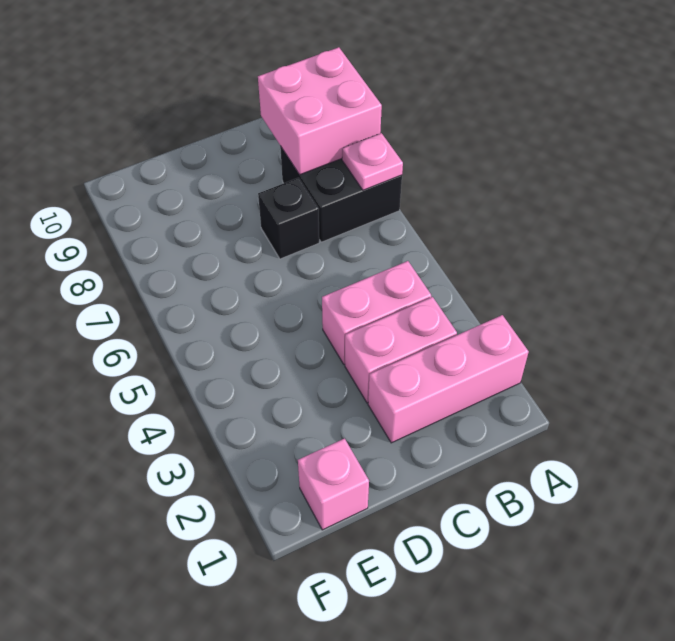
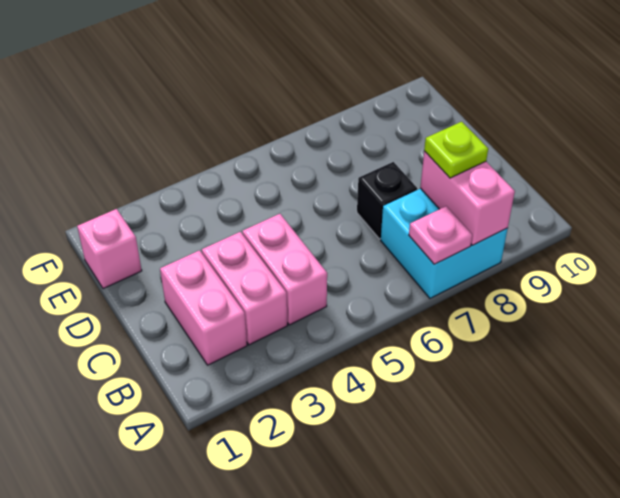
pink brick A2:C2 level 1 -> pink brick B2:C2 level 1
black brick A7:B8 level 1 -> cyan brick A7:B8 level 1
pink brick A8:B9 level 2 -> pink brick A8:B8 level 2
none -> lime plate B8 level 3

